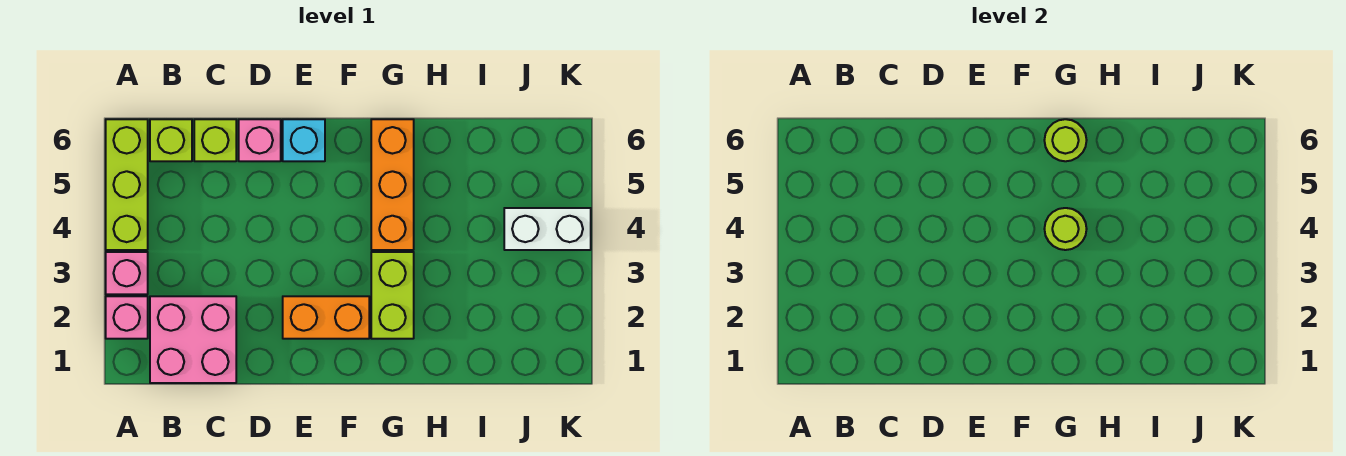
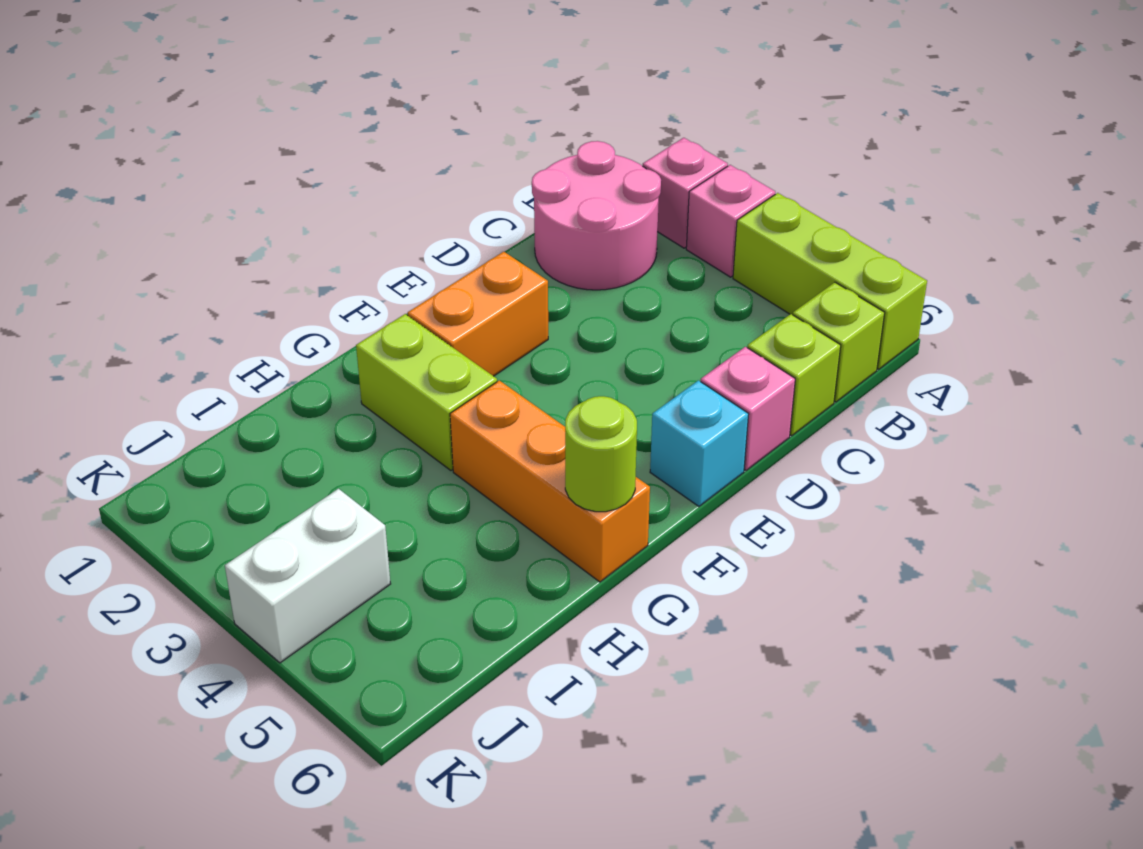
pink brick B1:C2 level 1 -> pink round brick B1:C2 level 1
lime round brick G4 level 2 -> none

